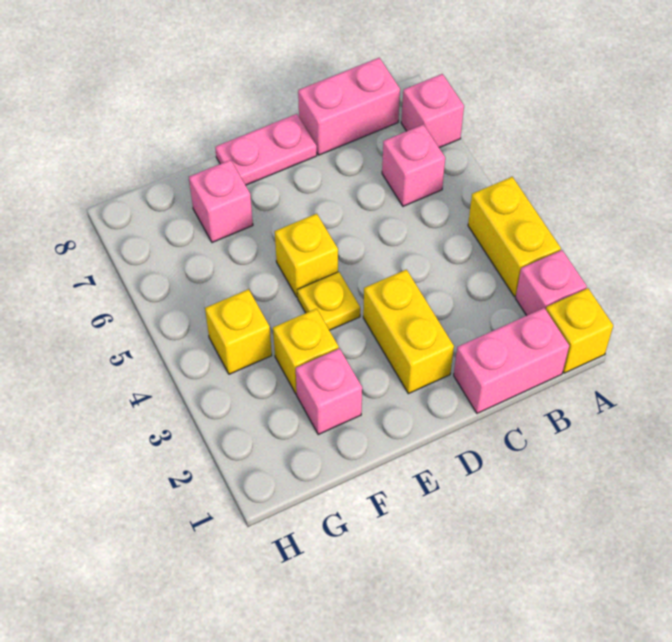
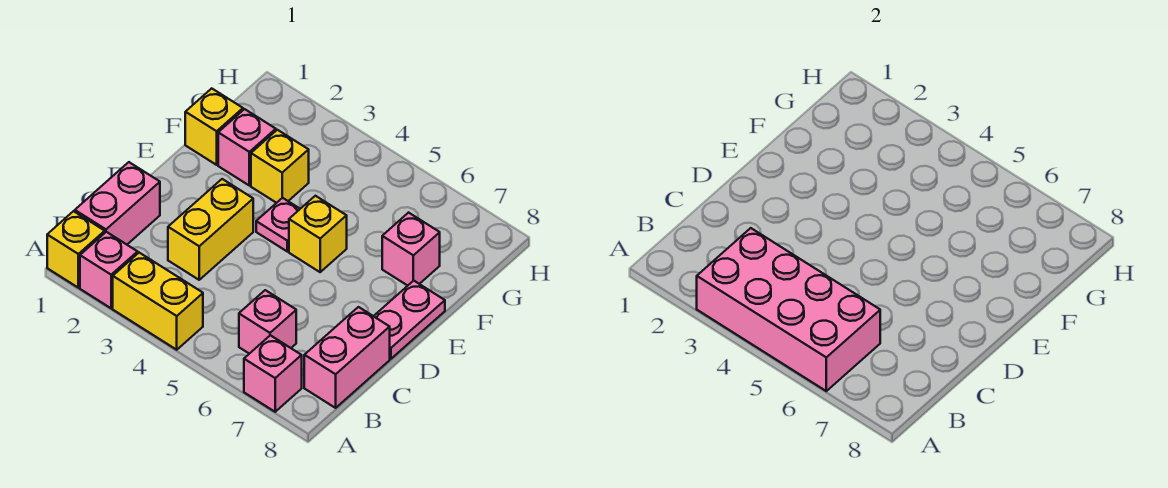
none -> pink brick A3:B6 level 2
yellow brick D2:D3 level 1 -> yellow brick C3:D3 level 1
yellow plate E4 level 1 -> pink plate E4 level 1
yellow brick G4 level 1 -> yellow brick F1 level 1

